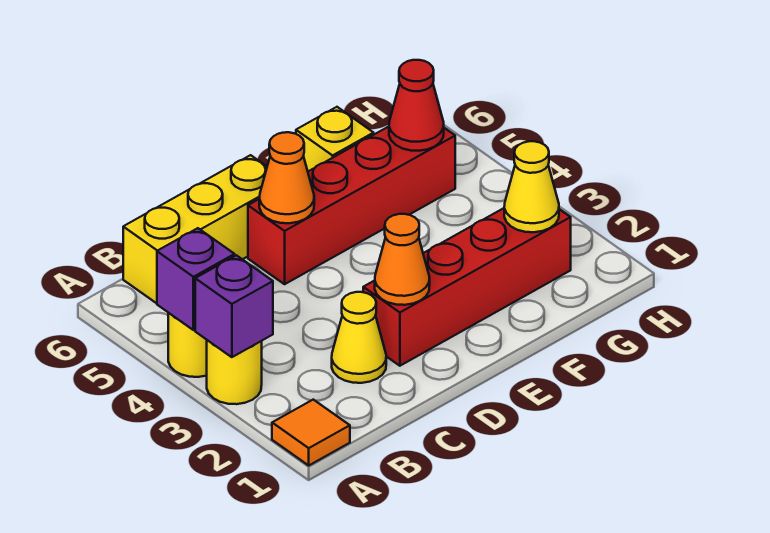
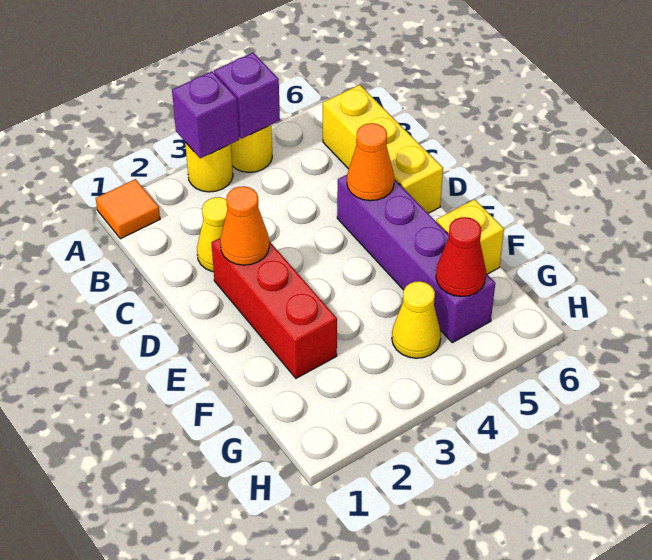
red brick D2:G2 level 1 -> red brick D2:F2 level 1
red brick D5:G5 level 1 -> purple brick D5:G5 level 1
yellow cone G2 level 2 -> yellow cone G4 level 1

